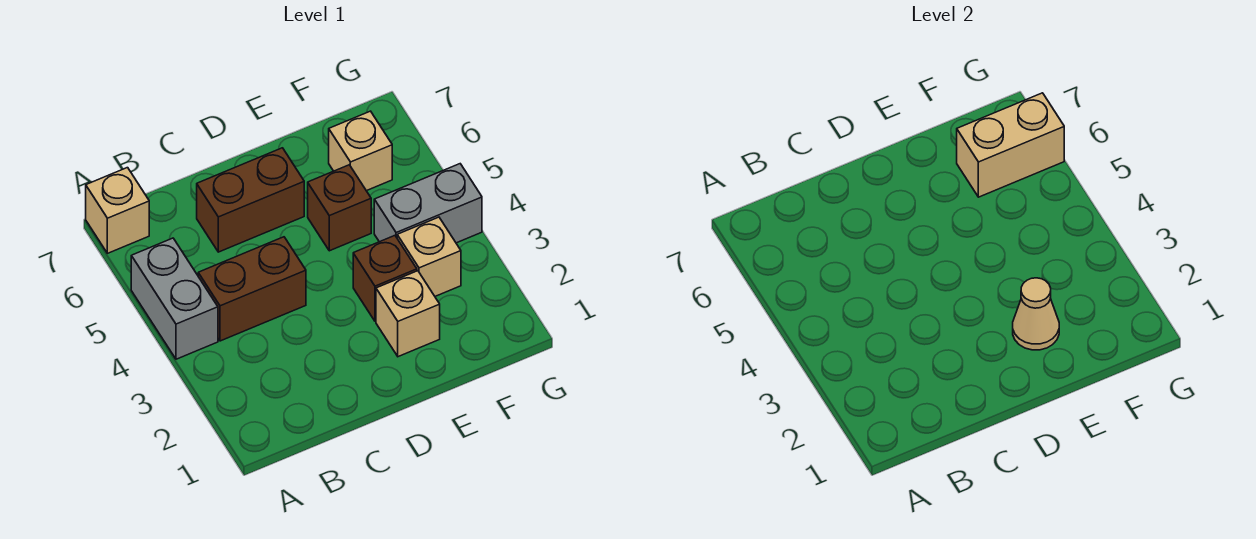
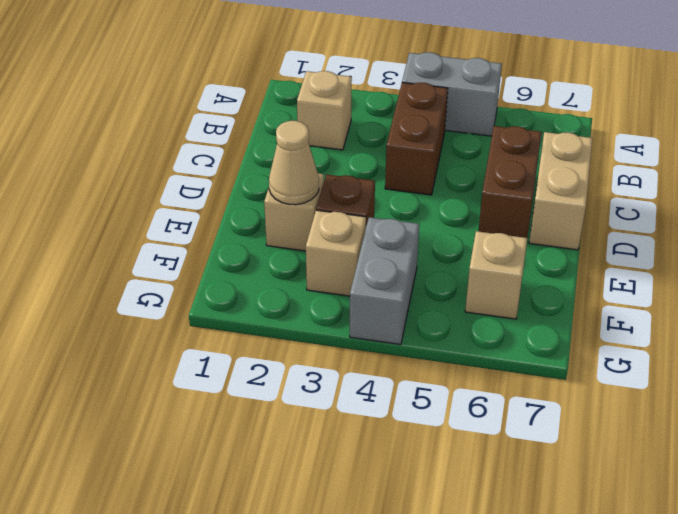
tan brick A7 level 1 -> tan brick B2 level 1
brown brick E5 level 1 -> none
tan brick F6:G6 level 2 -> tan brick C7:D7 level 1

